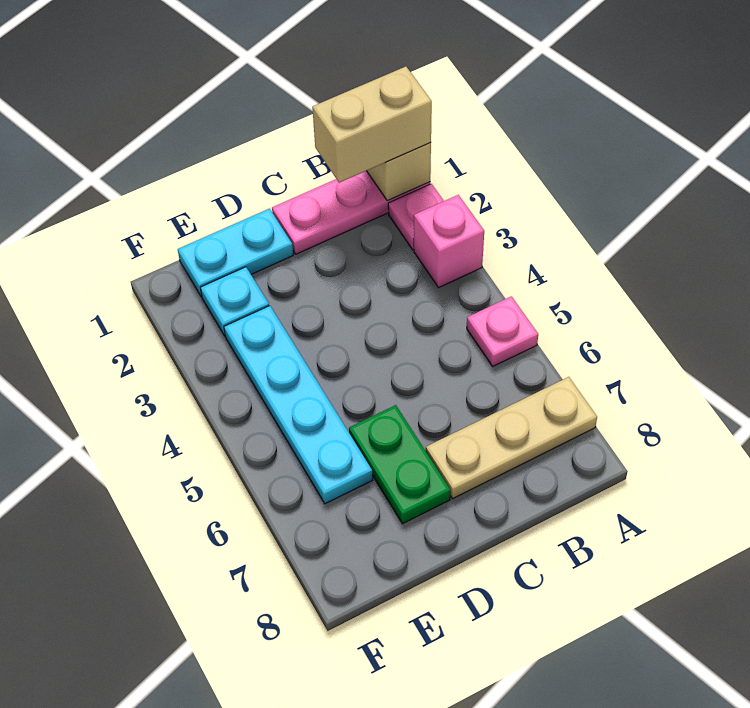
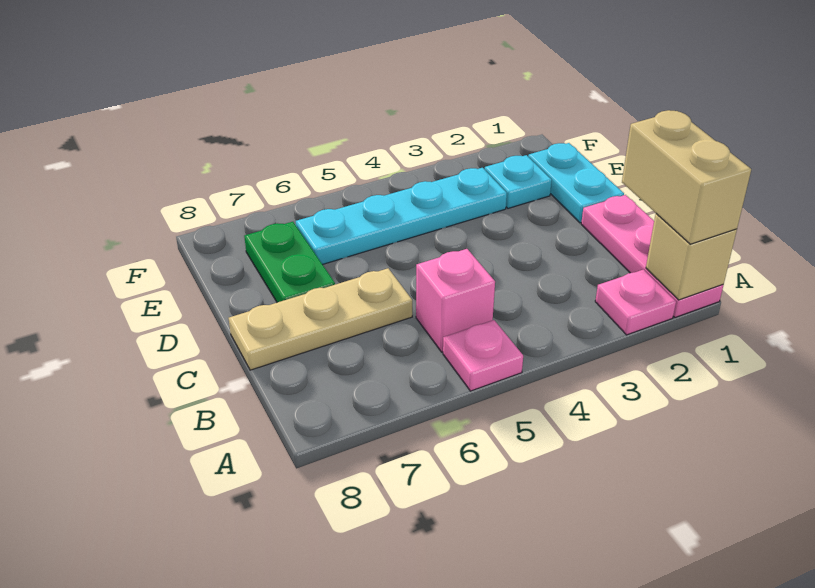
pink brick A3 level 1 -> pink brick B5 level 1
tan plate A7:C7 level 1 -> tan plate C6:C8 level 1
green plate D6:D7 level 1 -> green plate D7:E7 level 1

